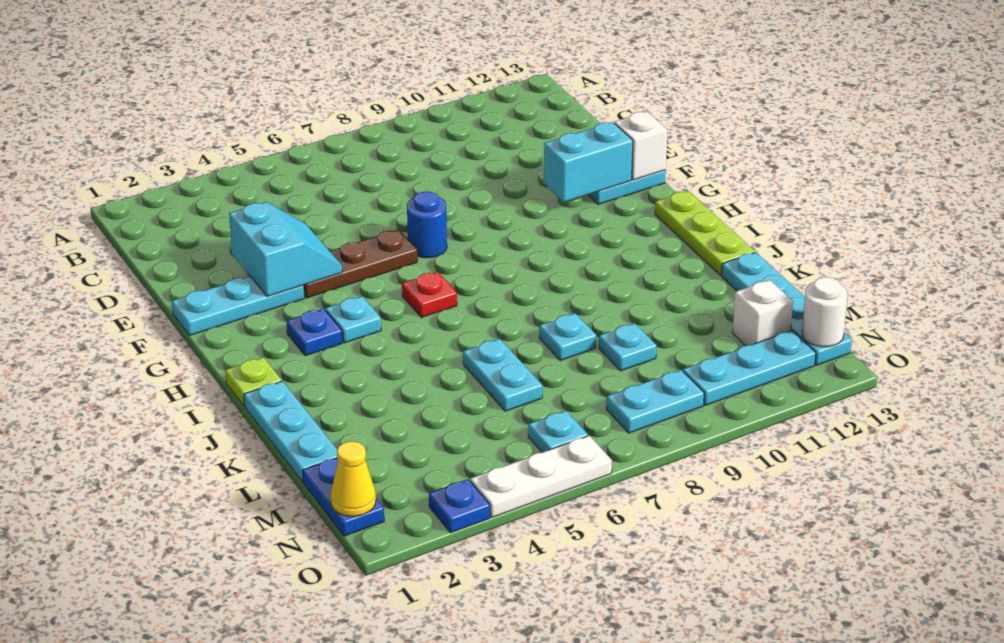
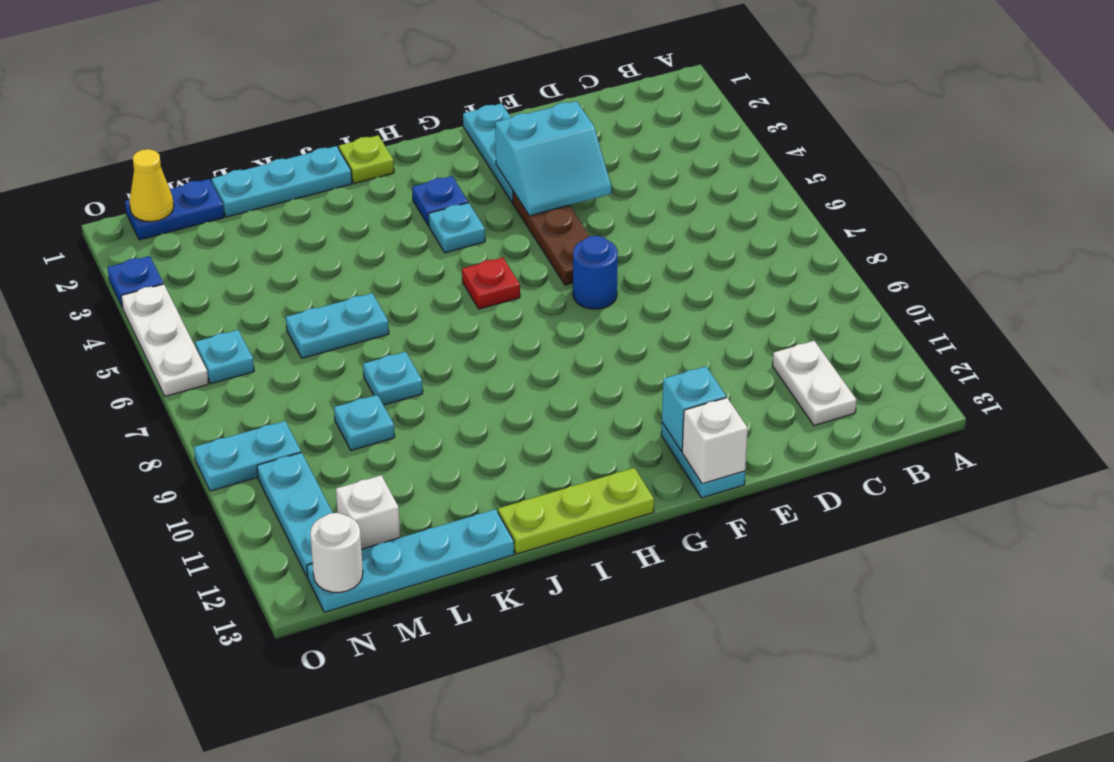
none -> white plate C11:C12 level 1
cyan brick F11:F12 level 2 -> cyan brick F12 level 2
cyan plate N8:N9 level 1 -> cyan plate N9:O9 level 1

